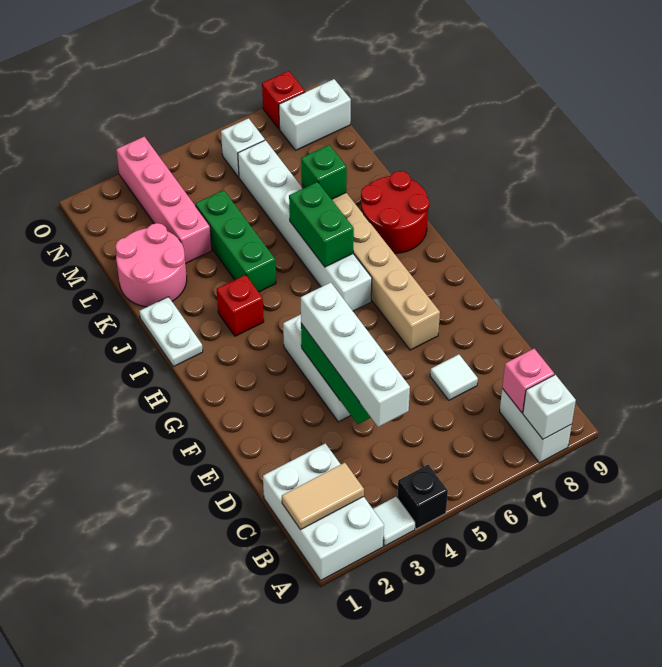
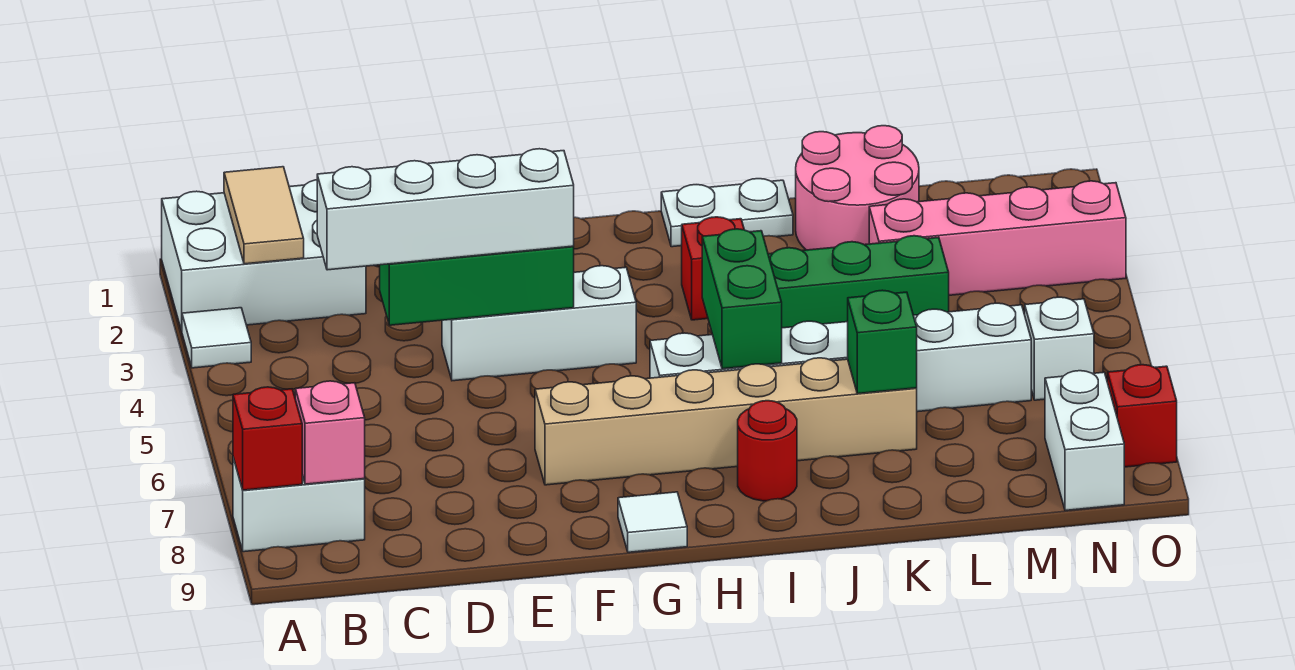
black brick A4 level 1 -> none
white brick A8 level 2 -> red brick A8 level 2
white tile D7 level 1 -> white tile G9 level 1
green brick I6:J6 level 2 -> green brick I5:I6 level 2
red round brick I8:J9 level 1 -> red round brick I8 level 1

